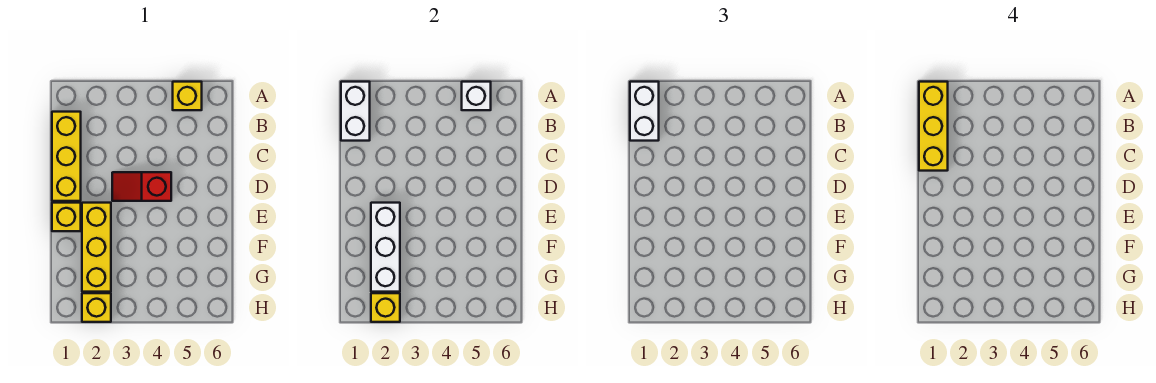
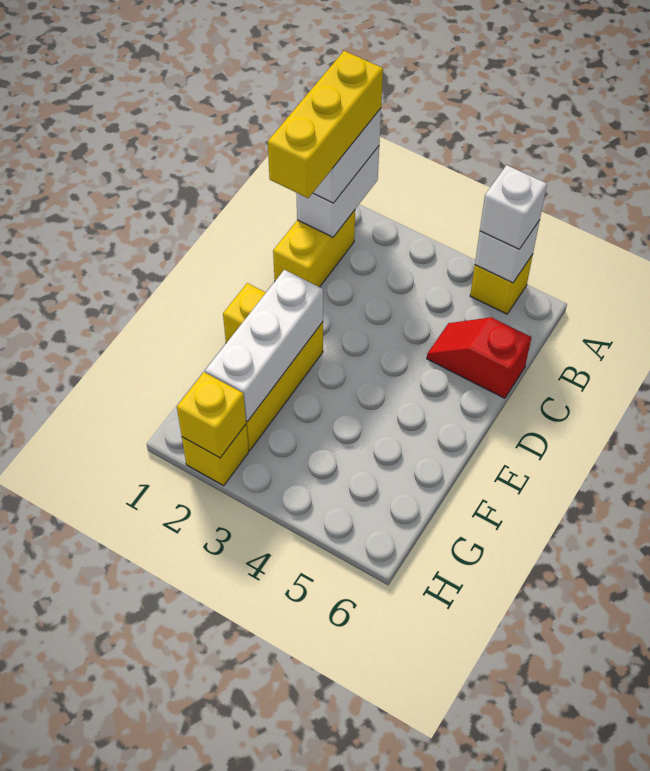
none -> white brick A5 level 3
yellow brick B1:D1 level 1 -> yellow brick B1:C1 level 1
red slope D3:D4 level 1 top 4 -> red slope C5:C6 level 1 top 6

